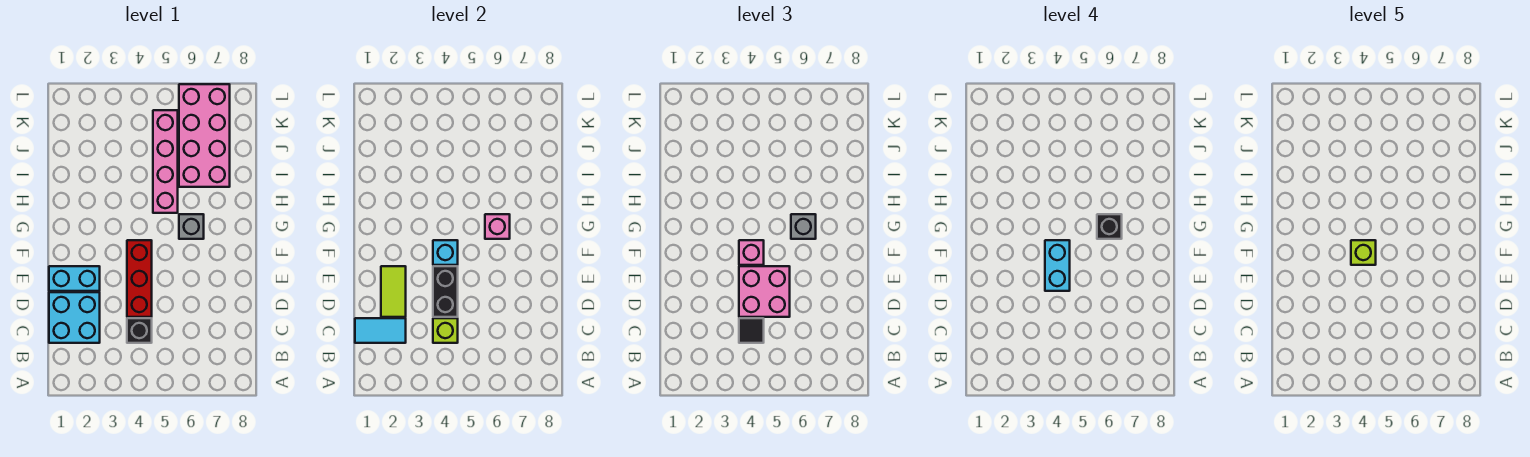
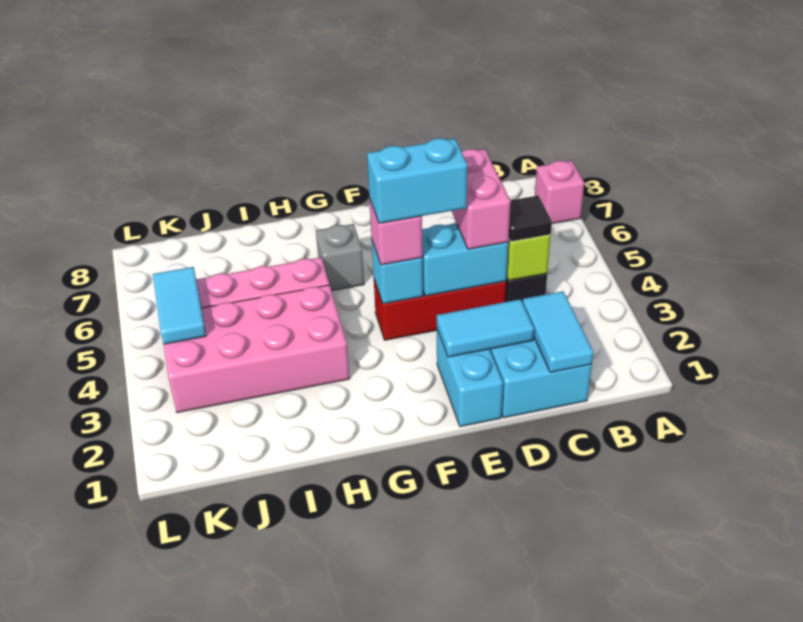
lime tile D2:E2 level 2 -> cyan tile D2:E2 level 2
black brick D4:E4 level 2 -> cyan brick D4:E4 level 2
pink brick D4:E5 level 3 -> pink brick D4:D5 level 3
lime brick F4 level 5 -> none
pink brick G6 level 2 -> pink brick A7 level 1
grey brick G6 level 3 -> none
black brick G6 level 4 -> none
pink brick I6:L7 level 1 -> pink brick H3:K4 level 1
none -> cyan tile K4:K5 level 2

